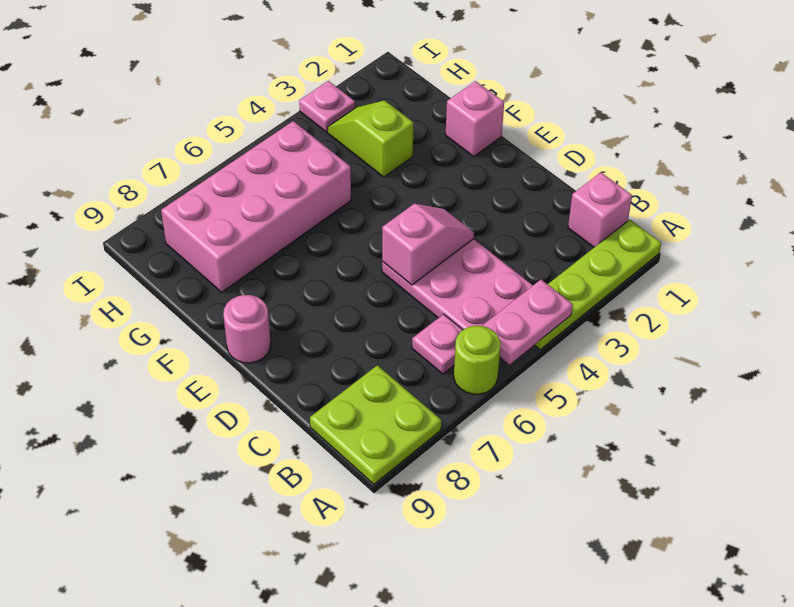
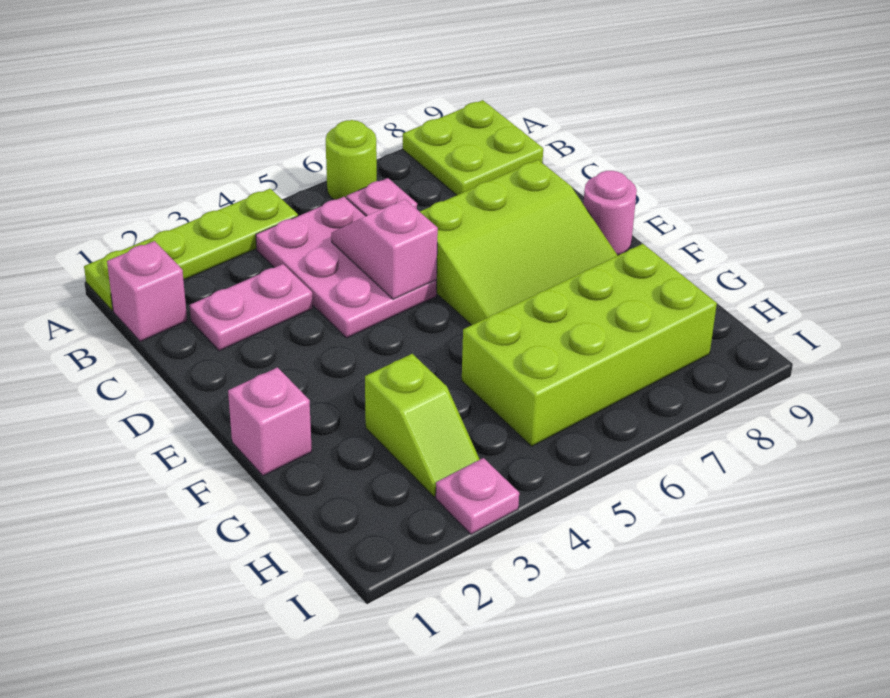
pink plate A4:A5 level 2 -> pink plate C2:C3 level 1
pink slope D4:D5 level 2 top 5 -> pink slope C5:D5 level 2 top D
none -> lime slope D6:F8 level 1 top D
pink brick G5:H8 level 1 -> lime brick G5:H8 level 1

